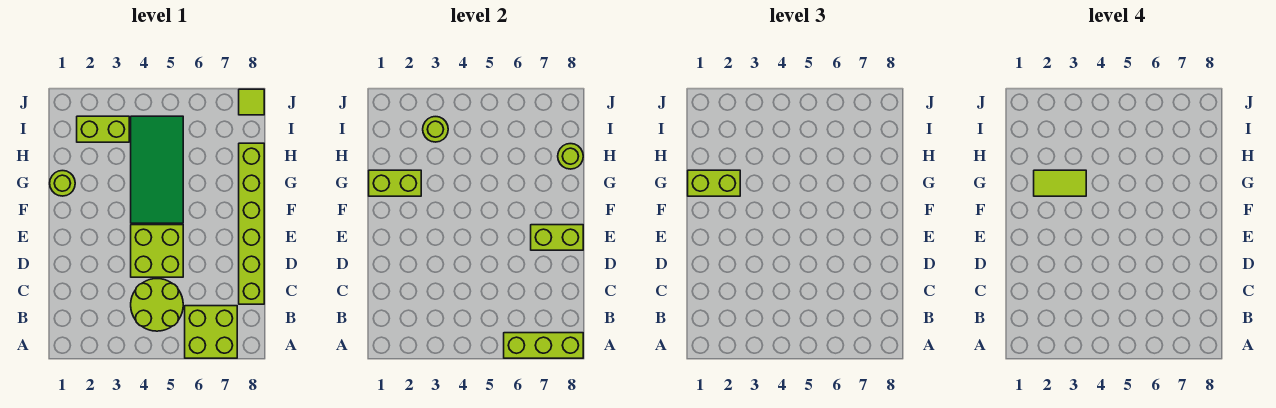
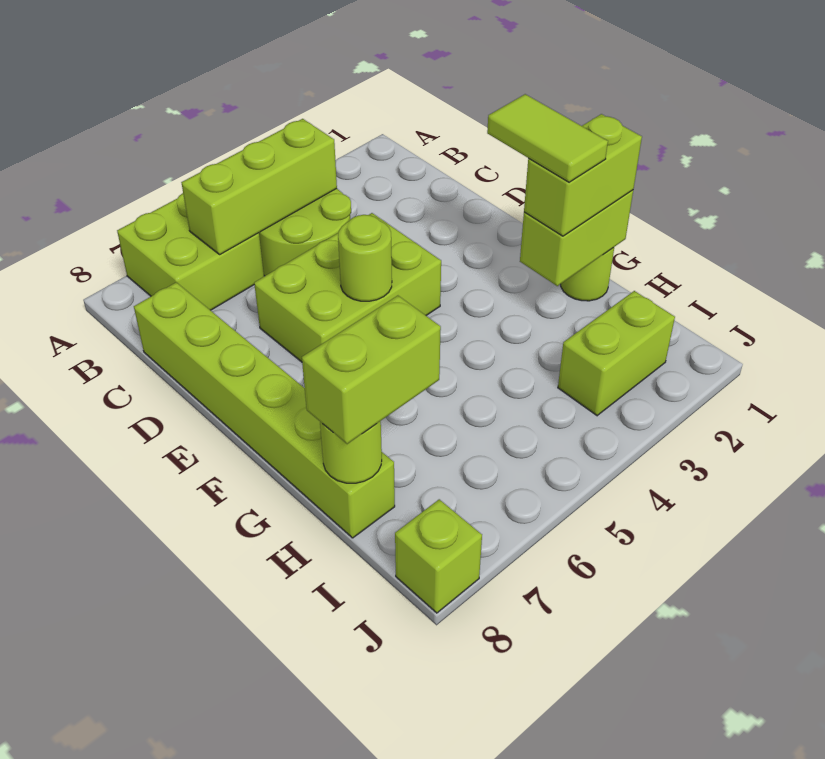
lime brick A6:A8 level 2 -> lime brick B4:B6 level 2
lime brick D4:E5 level 1 -> lime brick D4:E6 level 1
lime brick E7:E8 level 2 -> lime brick H7:H8 level 3
green tile F4:I5 level 1 -> none
lime tile G2:G3 level 4 -> lime tile F2:G2 level 4
lime round brick I3 level 2 -> lime round brick E5 level 2
lime tile J8 level 1 -> lime brick J8 level 1

